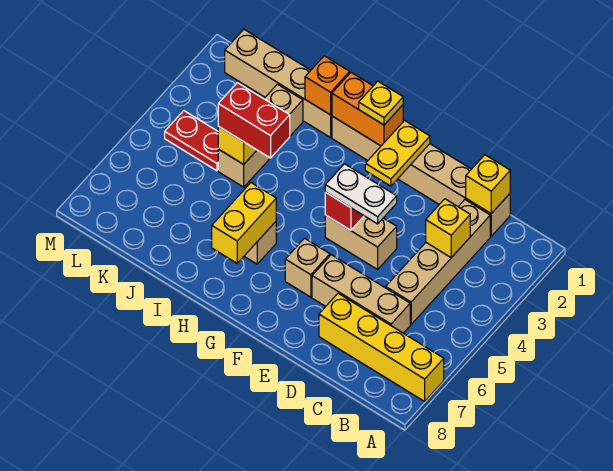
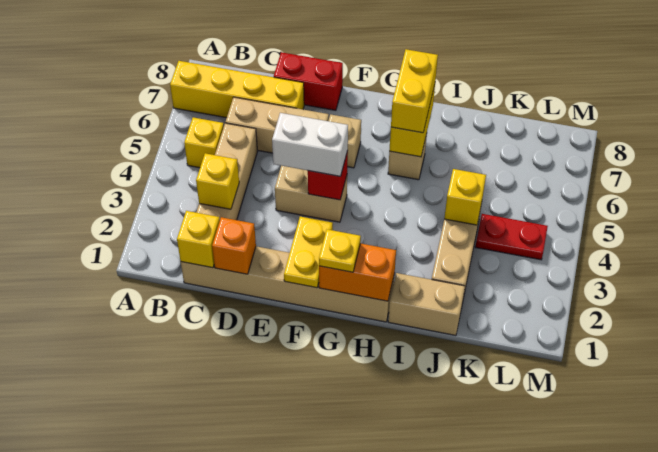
none -> yellow brick B5 level 1
white plate E4:F4 level 3 -> white brick E4:F4 level 3
none -> yellow brick H6:H7 level 3
tan brick I1:L1 level 1 -> tan brick I1:J1 level 1
orange brick I1 level 2 -> orange brick D1 level 2
red brick I4:J4 level 3 -> red brick D8:E8 level 1

